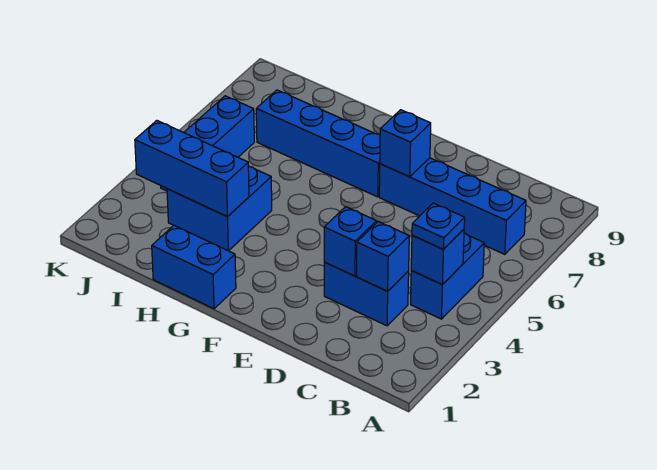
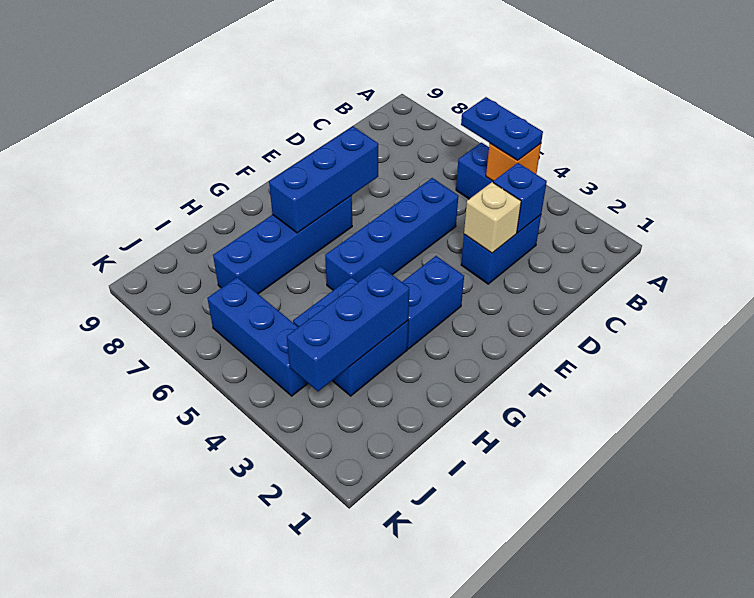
blue brick B4 level 2 -> orange brick B4 level 2
blue plate B4 level 3 -> blue plate B4:B5 level 3
blue brick B7:E7 level 1 -> blue brick D5:G5 level 1
blue brick D3 level 2 -> tan brick D3 level 2
blue brick E7 level 2 -> blue brick E7:G7 level 2
blue brick G1:H1 level 1 -> blue brick F3:G3 level 1

